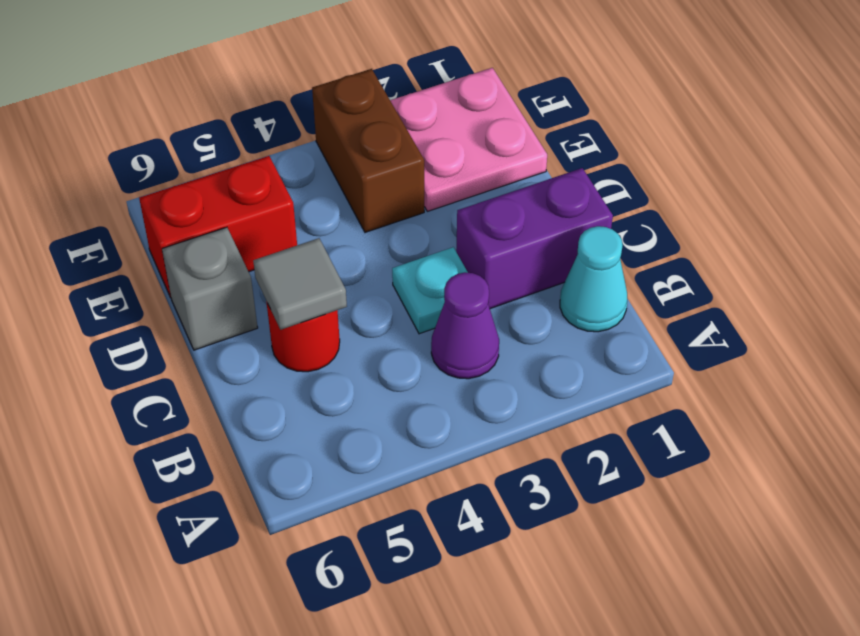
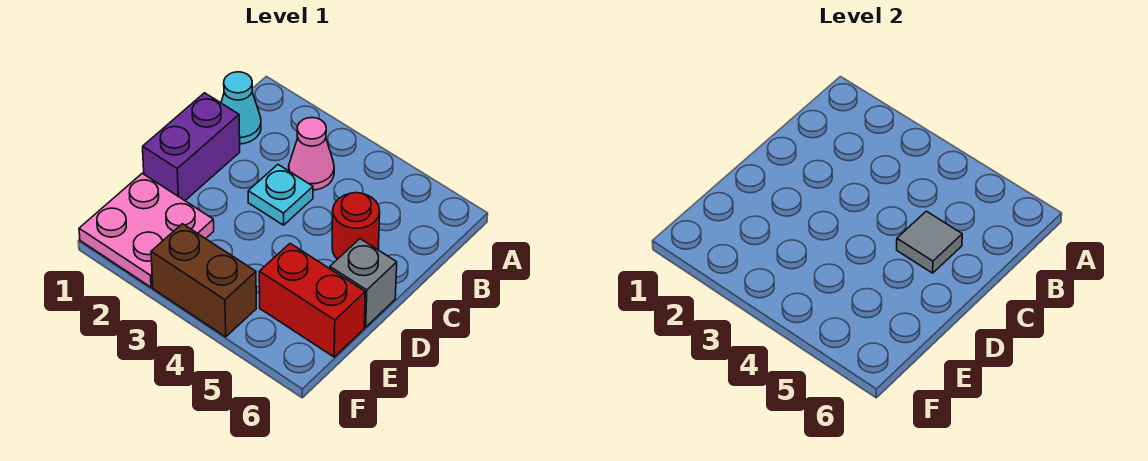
purple cone B3 level 1 -> pink cone B3 level 1
purple brick C1:C2 level 1 -> purple brick C1:D1 level 1
brown brick E3:F3 level 1 -> brown brick F3:F4 level 1

